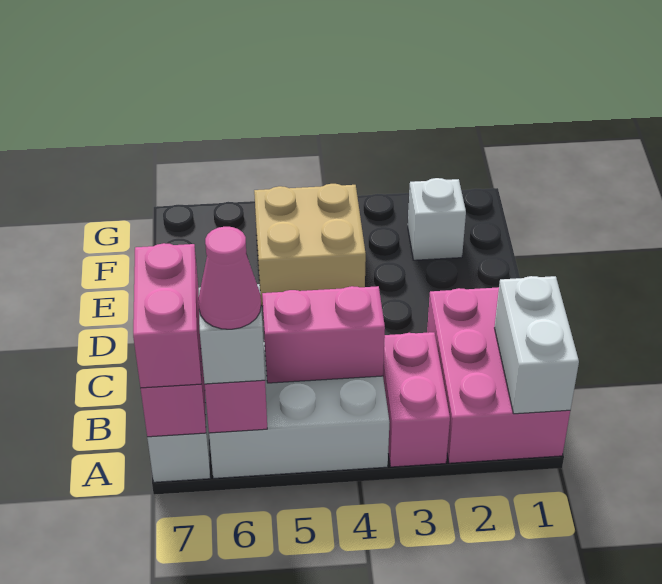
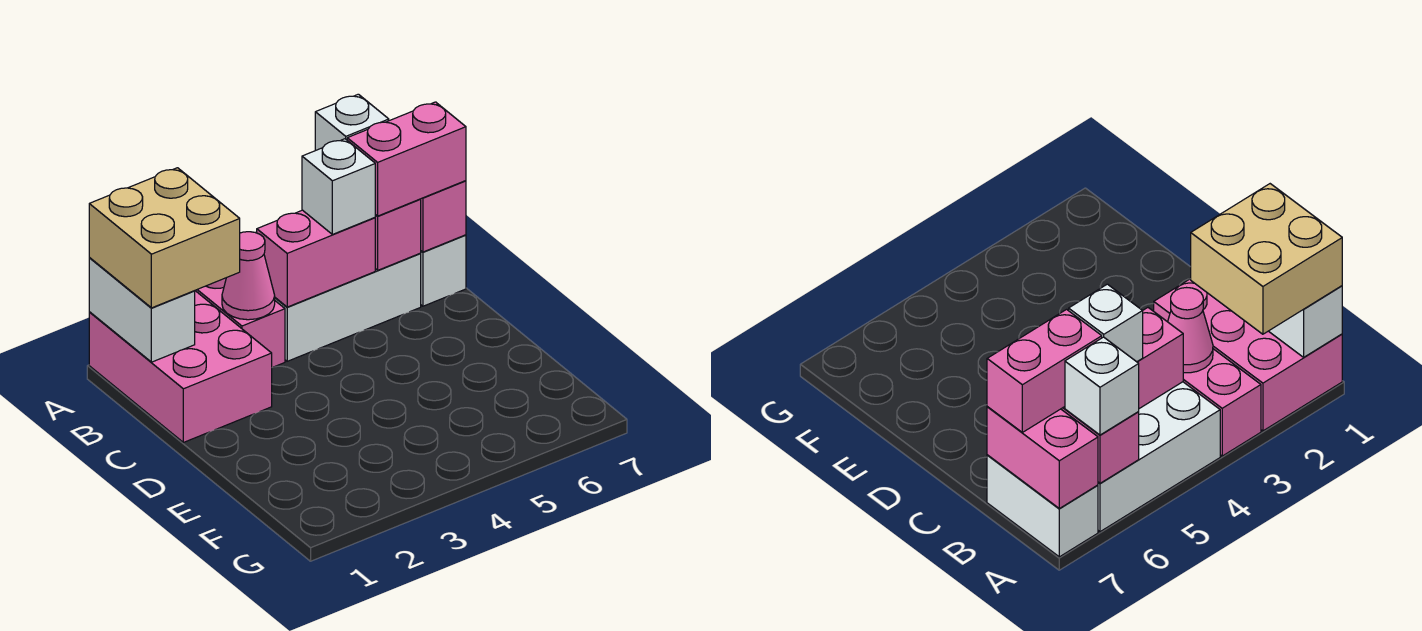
pink cone A6 level 4 -> pink cone B3 level 2
pink brick A7:B7 level 3 -> pink brick B6:B7 level 3
tan brick E4:F5 level 1 -> tan brick A1:B2 level 3
white brick F2 level 1 -> white brick B5 level 3

